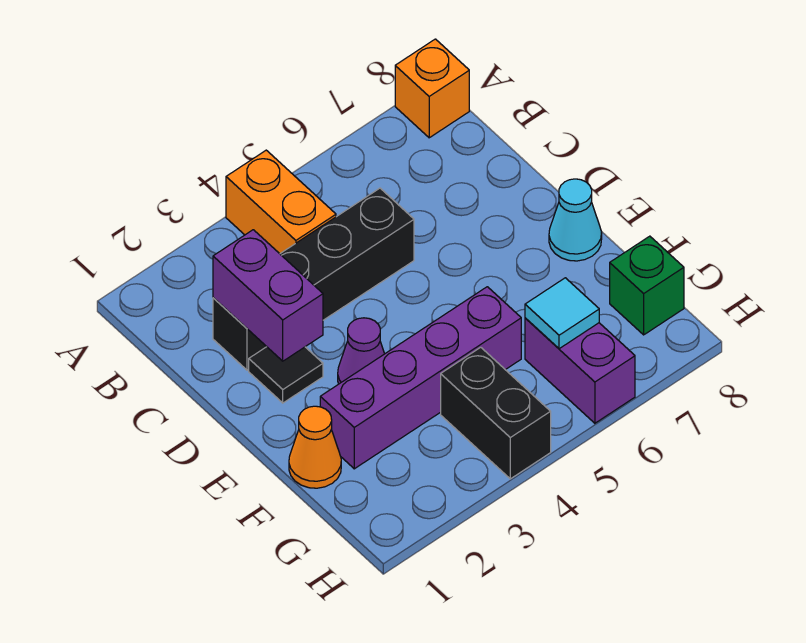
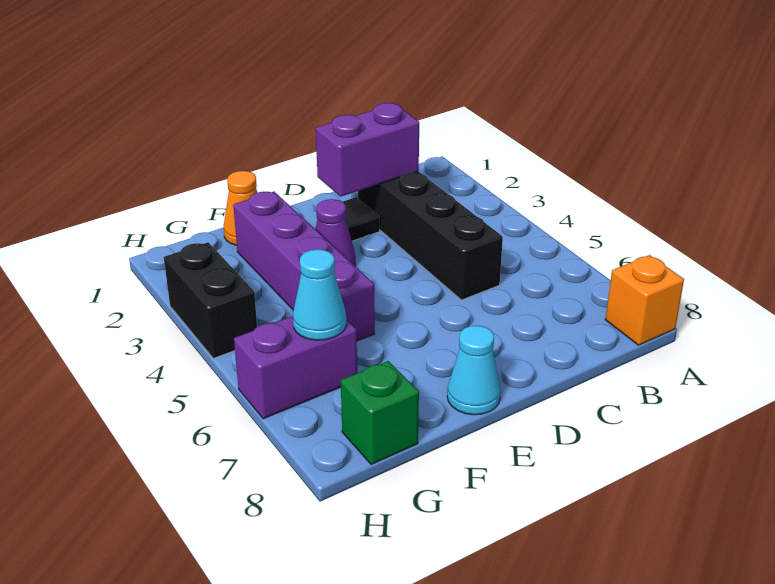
orange brick A4:B4 level 1 -> none
black brick G4:H4 level 1 -> black brick H3:H4 level 1
cyan tile G6 level 2 -> cyan cone G6 level 2

